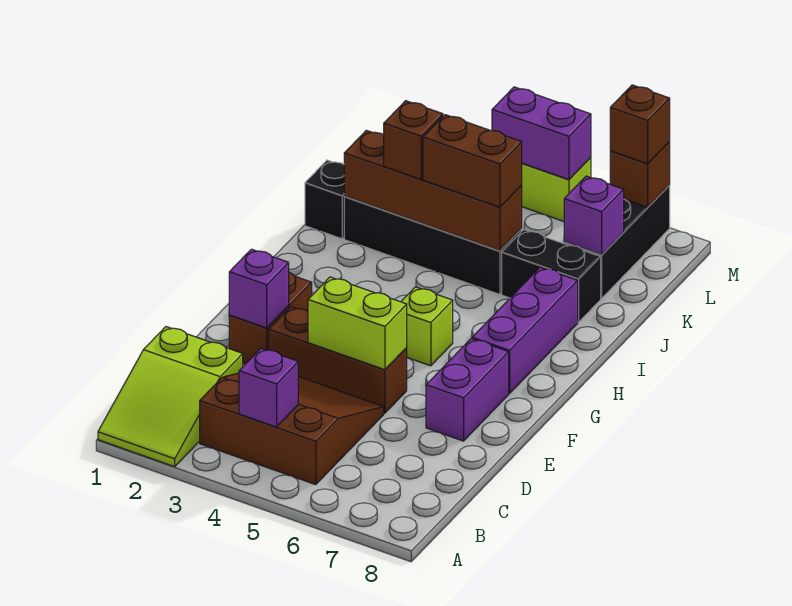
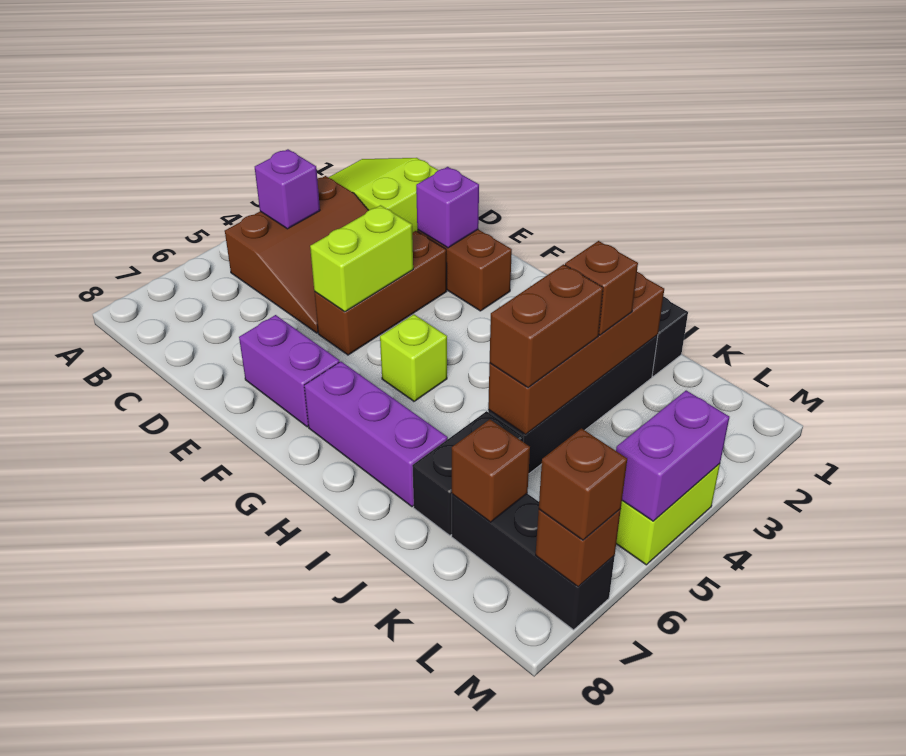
purple brick K7 level 2 -> brown brick K7 level 2

